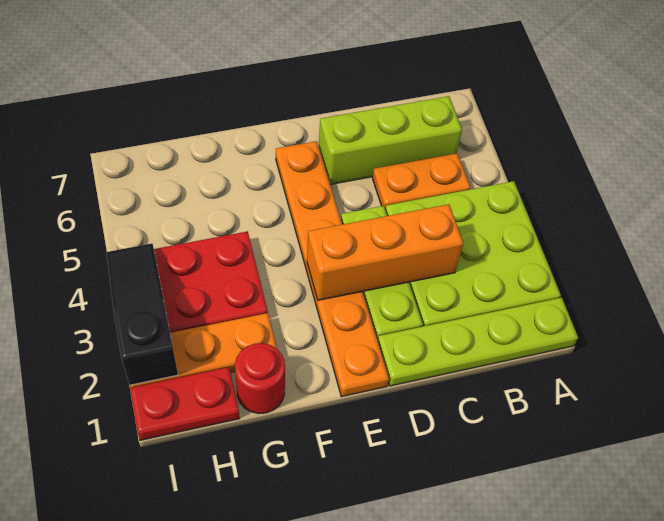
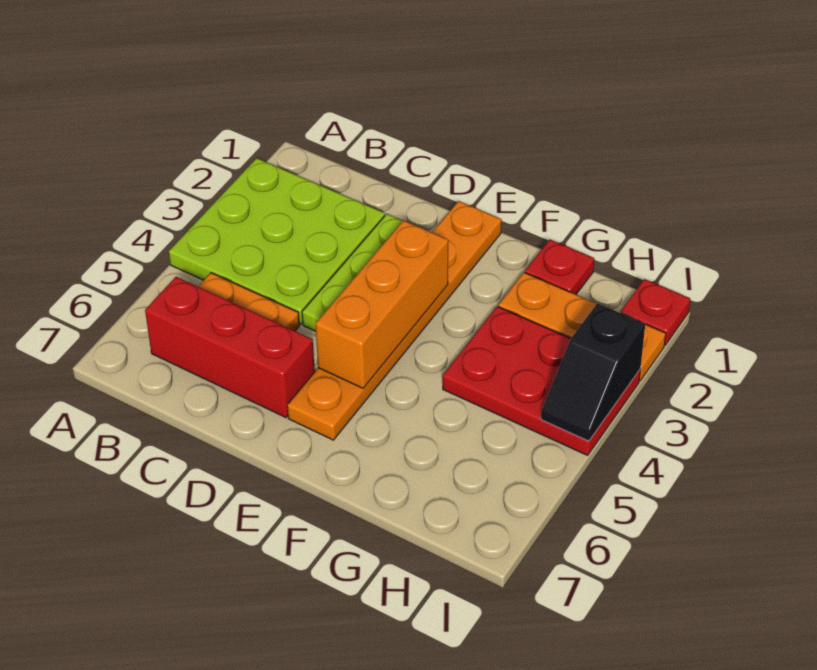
lime plate A1:D1 level 1 -> none
lime brick B6:D6 level 1 -> red brick B6:D6 level 1
orange brick C3:E3 level 2 -> orange brick E3:E5 level 2
red round brick G1 level 1 -> red plate G1 level 1
red plate H1:I1 level 1 -> red plate I1 level 1
black slope I2:I4 level 2 top 2 -> black slope I3:I4 level 2 top 3

